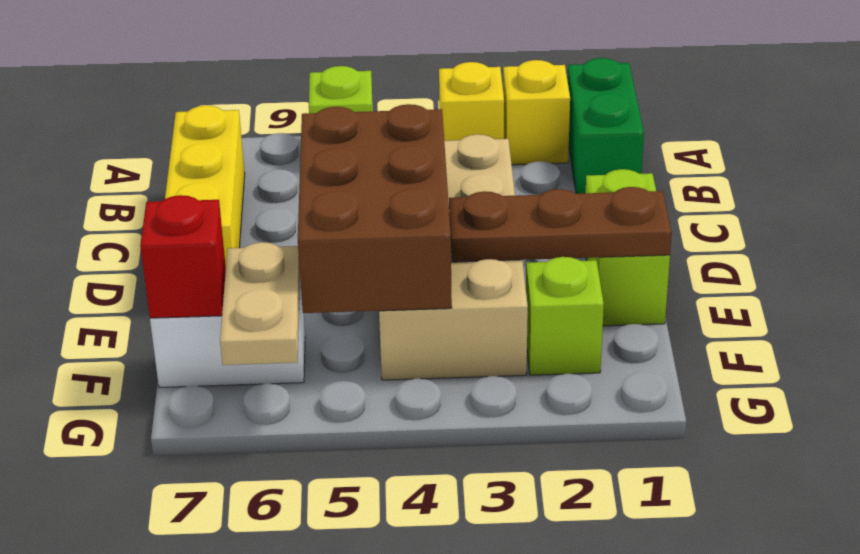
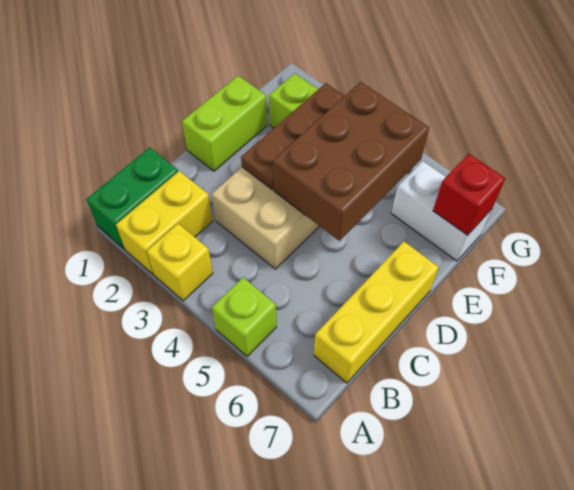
yellow brick A2 level 1 -> yellow brick A2:B2 level 1
brown plate E1:E3 level 2 -> brown plate D3:F3 level 2
tan plate F6:G6 level 2 -> none

